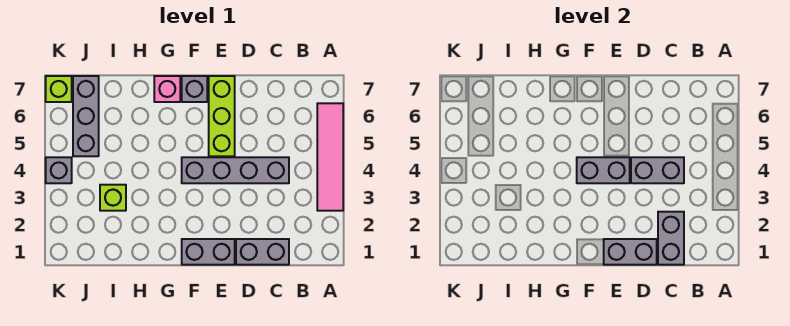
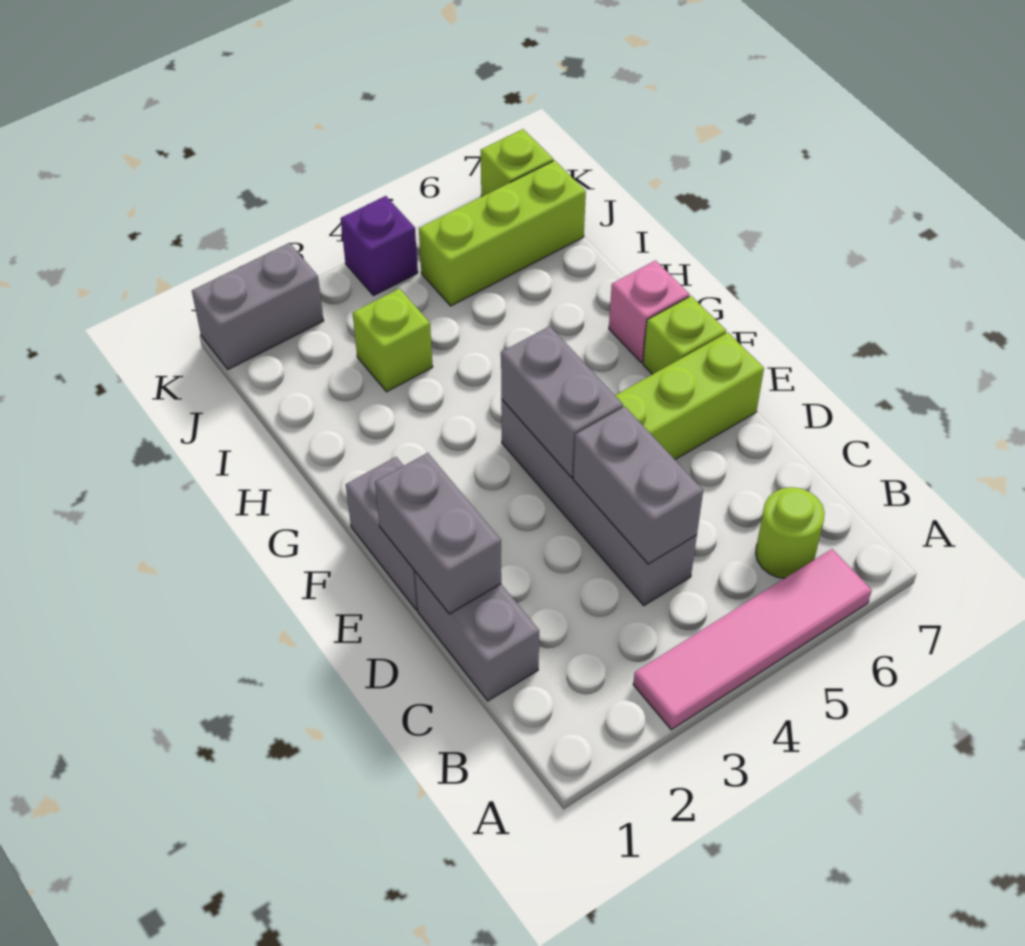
none -> lime round brick B6 level 1
grey brick C1:C2 level 2 -> grey brick K1:K2 level 1
grey brick F7 level 1 -> lime brick F7 level 1
grey brick J5:J7 level 1 -> lime brick J5:J7 level 1
grey brick K4 level 1 -> purple brick K4 level 1

